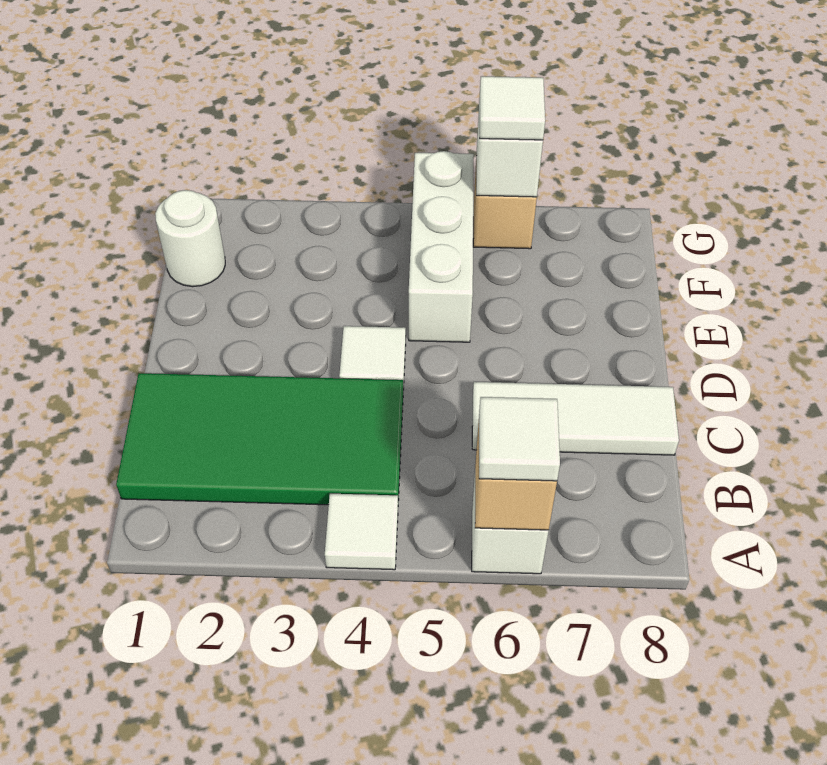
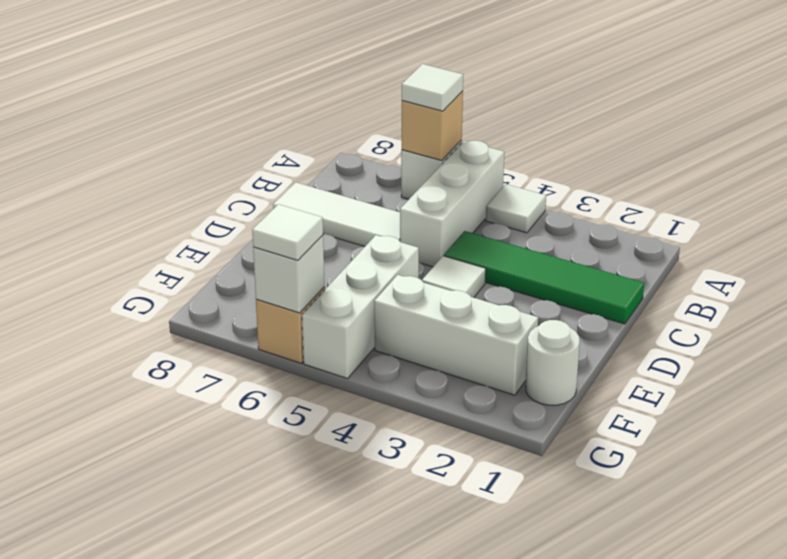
none -> white brick A5:C5 level 1
green tile B1:C4 level 1 -> green tile C1:C4 level 1
none -> white brick F2:F4 level 1

